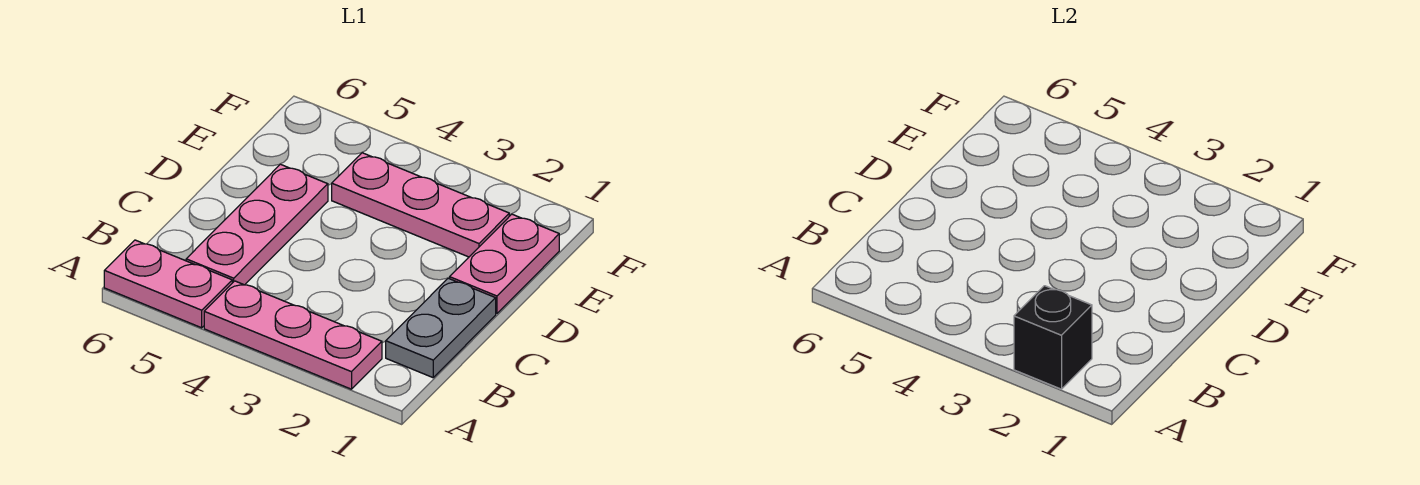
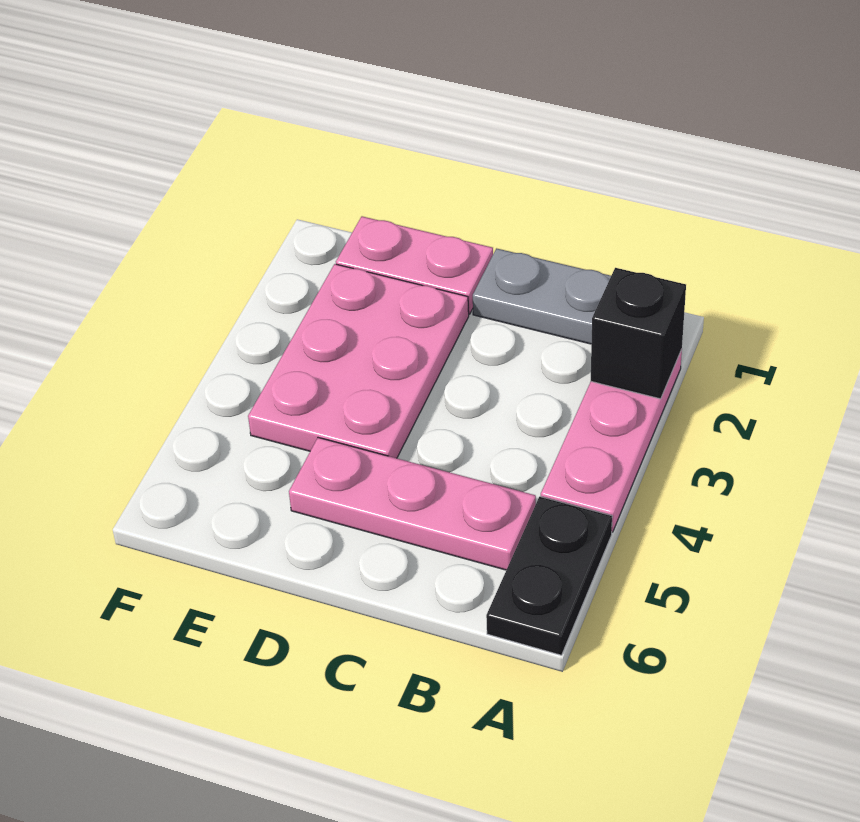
pink plate A5:A6 level 1 -> black plate A5:A6 level 1
pink plate E2:E4 level 1 -> pink plate D2:E4 level 1

